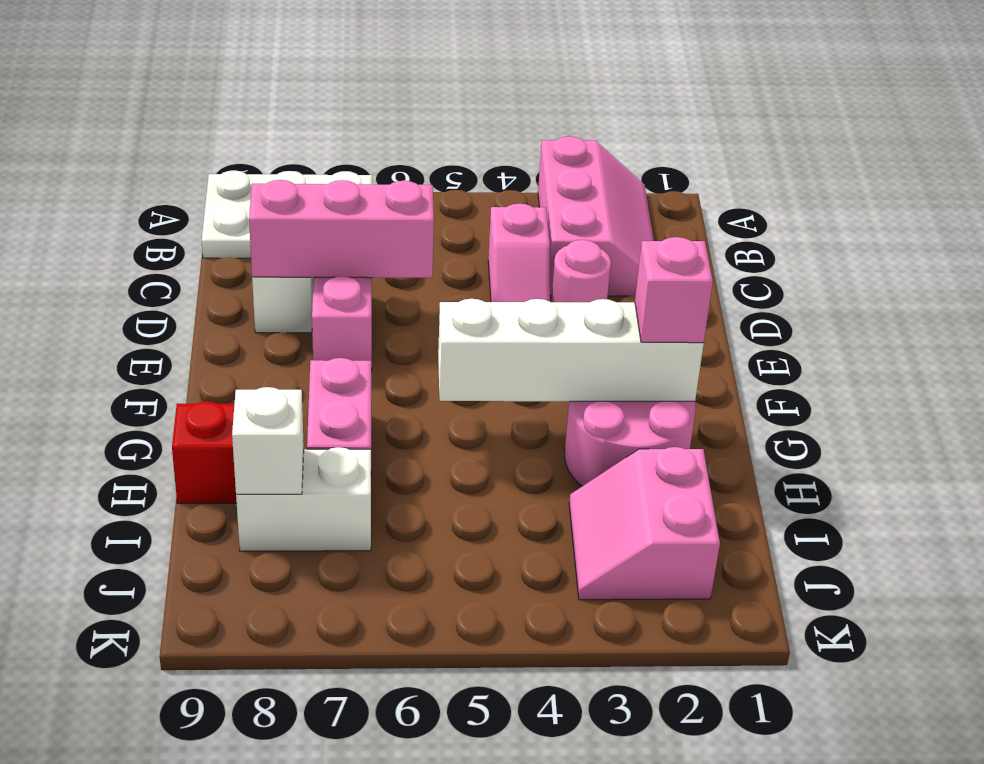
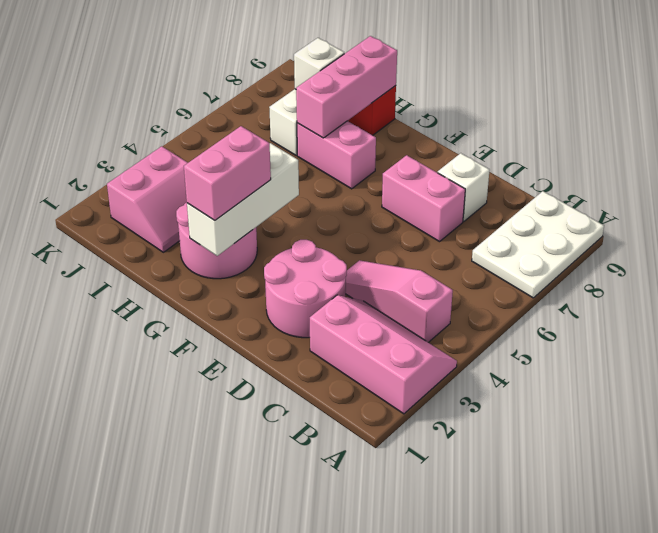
pink slope A2:C3 level 1 top 3 -> pink slope A2:C3 level 1 top 2
pink slope C4:D4 level 1 top C -> pink slope B4:D4 level 1 top B
pink round brick D3 level 1 -> pink round brick D2:E3 level 1
pink brick D6:D8 level 2 -> pink brick H7:H9 level 2
white brick G2:G5 level 2 -> white brick G2:G4 level 2
pink brick G2 level 3 -> pink brick G2:G3 level 3
pink slope I2:J3 level 1 top 2 -> pink slope I2:J3 level 1 top J

